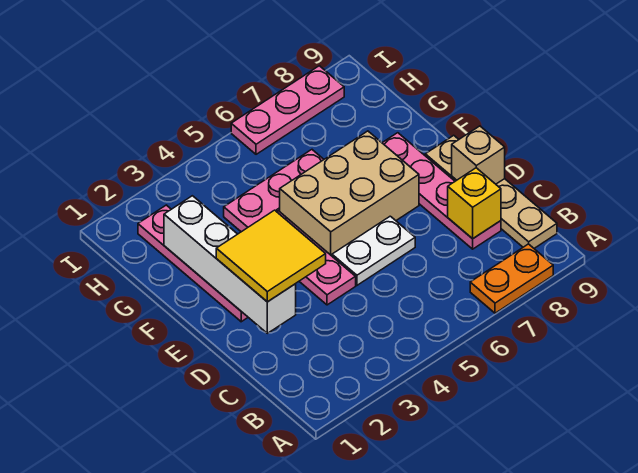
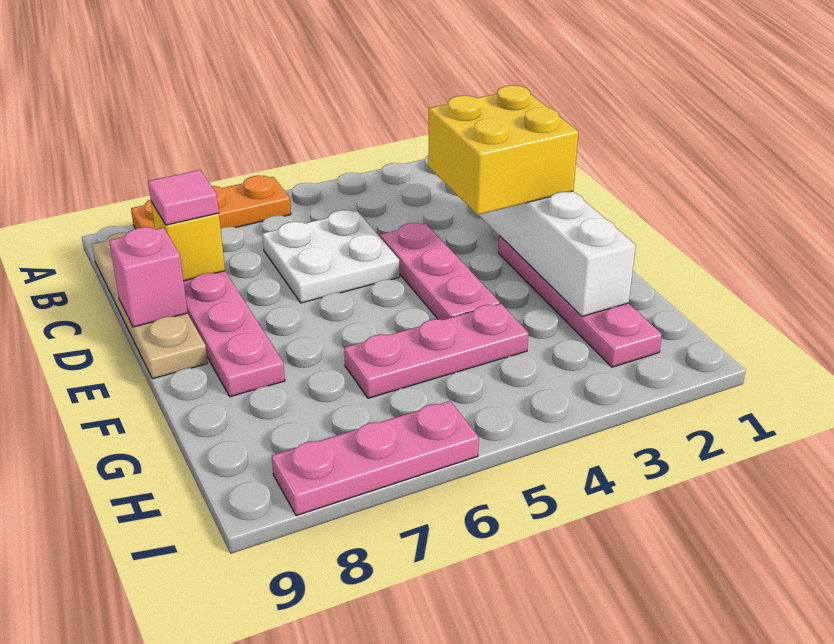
orange plate A7:A8 level 1 -> orange plate A6:A8 level 1
none -> pink tile C8 level 3
yellow tile D2:E3 level 3 -> yellow brick D2:E3 level 3
white plate D5:D6 level 1 -> white plate C5:D6 level 1
tan brick D9 level 2 -> pink brick D9 level 2
tan brick E5:F7 level 1 -> none

